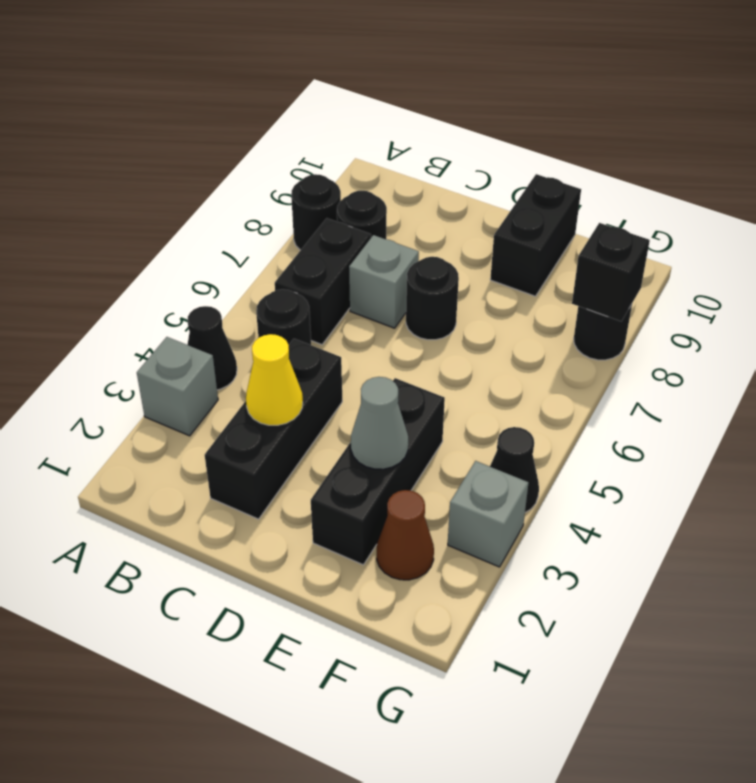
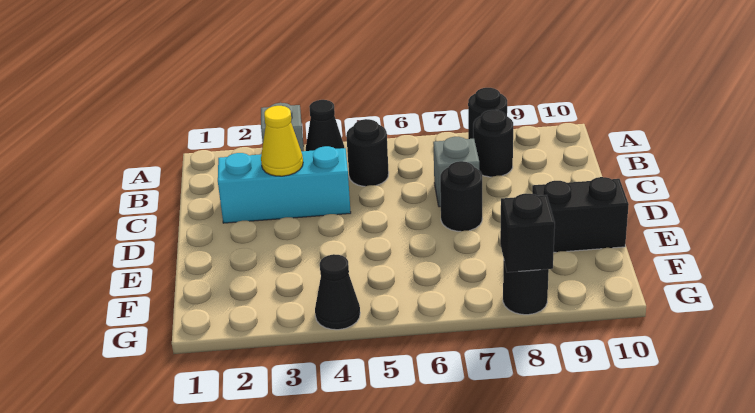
black brick B6:B7 level 1 -> none
black brick C2:C4 level 1 -> cyan brick C2:C4 level 1
black brick E2:E4 level 1 -> none
grey cone E3 level 2 -> none
brown cone F2 level 1 -> none
grey brick G3 level 1 -> none

